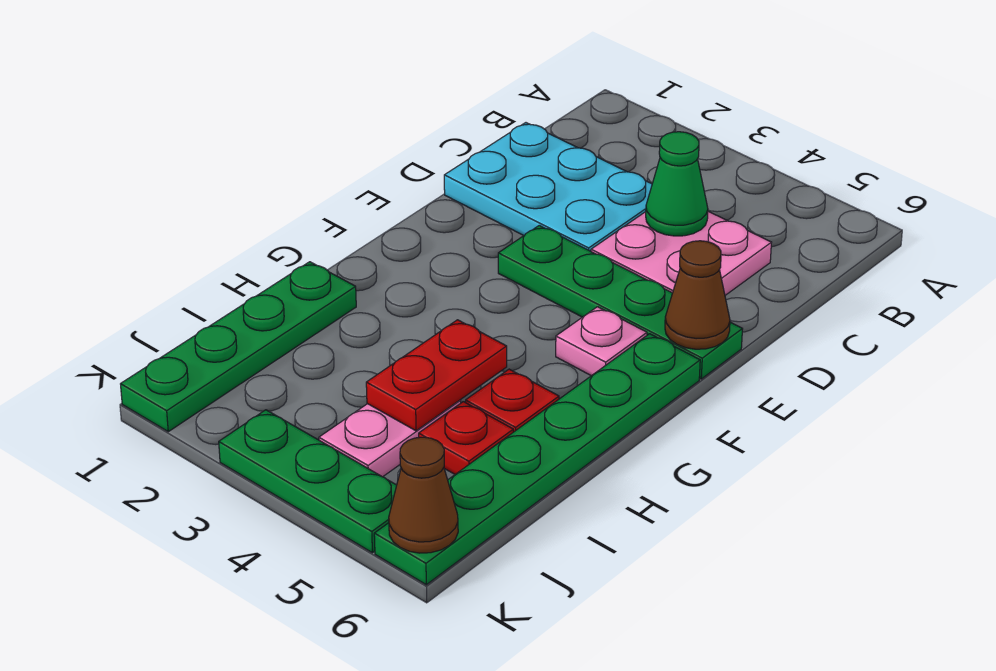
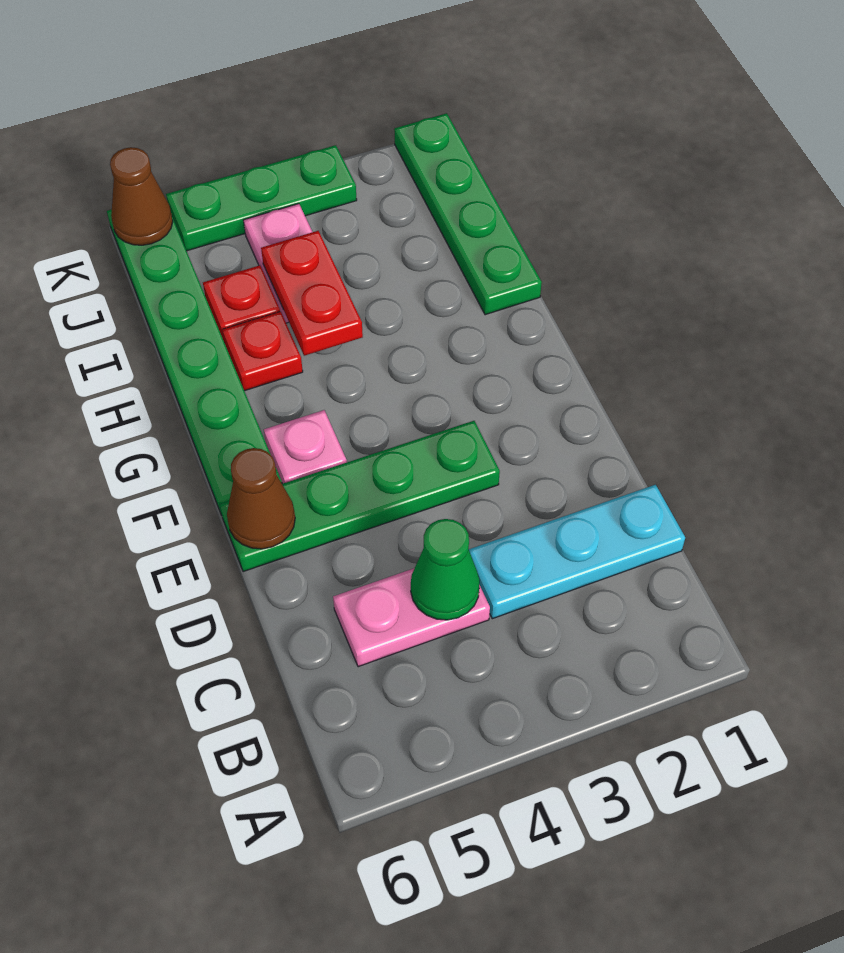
cyan plate C1:D3 level 1 -> cyan plate C1:C3 level 1
pink plate C4:D5 level 1 -> pink plate C4:C5 level 1

